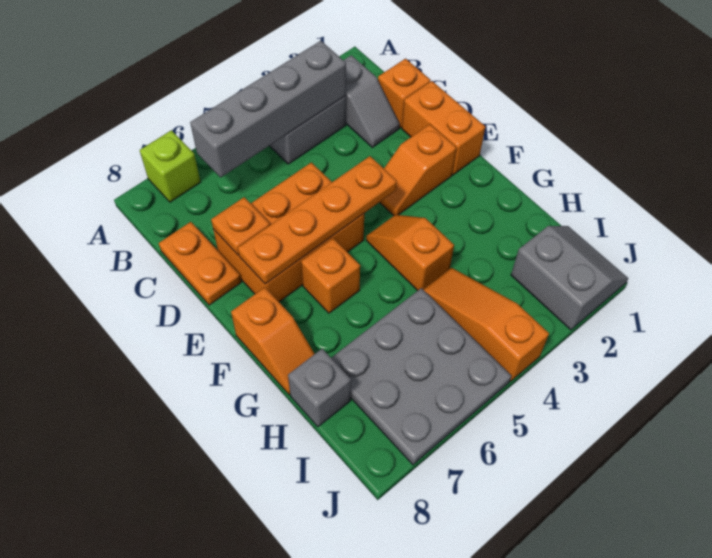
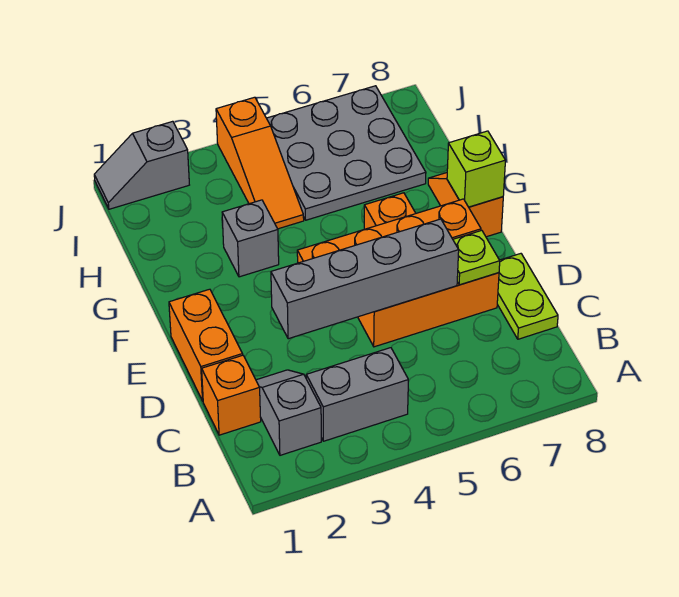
lime brick A7 level 1 -> lime brick F8 level 2
grey brick B3:B6 level 2 -> grey brick D3:D6 level 2
orange plate C8:D8 level 1 -> lime plate C8:D8 level 1
orange plate D7 level 2 -> lime plate D7 level 2
orange slope E2:E3 level 1 top 2 -> none
orange slope F4:G4 level 1 top G -> none
grey brick H8 level 1 -> grey brick G3 level 1
grey slope I1:J2 level 1 top 2 -> grey slope J1:J2 level 1 top 2

